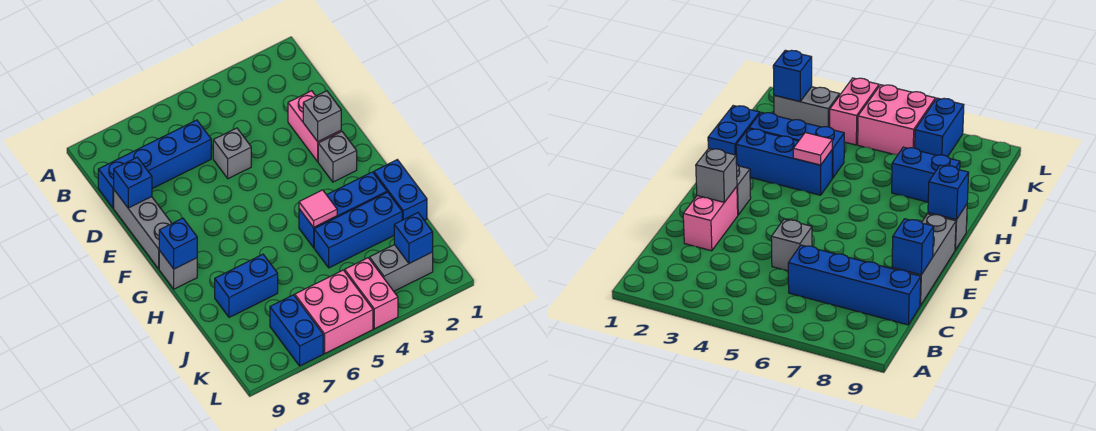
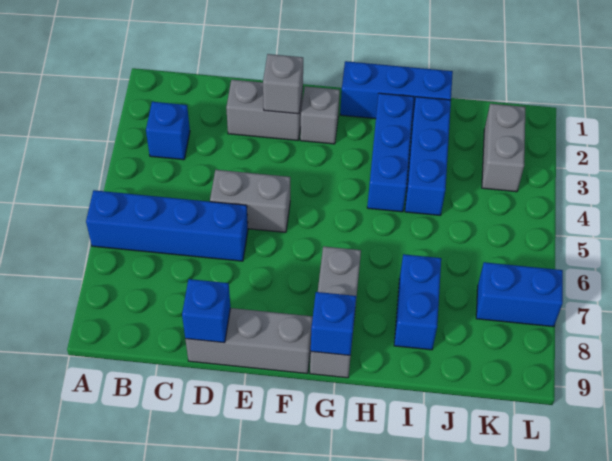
blue brick C6:C9 level 1 -> blue brick A6:D6 level 1
pink brick D2:E2 level 1 -> grey brick D2:E2 level 1
grey brick D5 level 1 -> grey brick D5:E5 level 1
grey brick G9 level 1 -> grey brick G7:G9 level 1
blue brick H1:I1 level 1 -> blue brick G1:I1 level 1
pink tile H4 level 2 -> none
blue brick K2 level 2 -> blue brick B3 level 1
pink brick K4:L4 level 1 -> none
pink brick K5:L6 level 1 -> none

